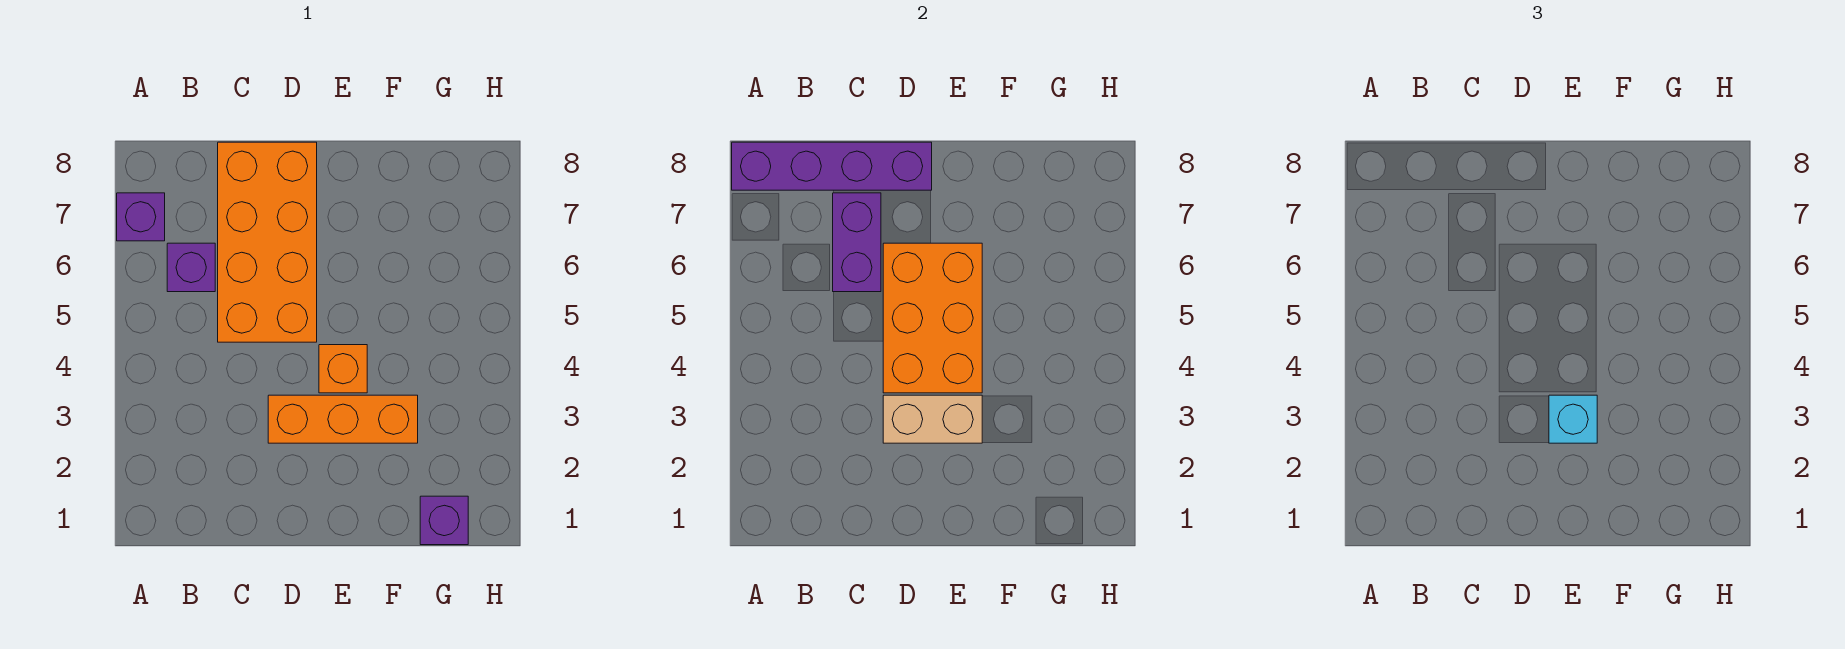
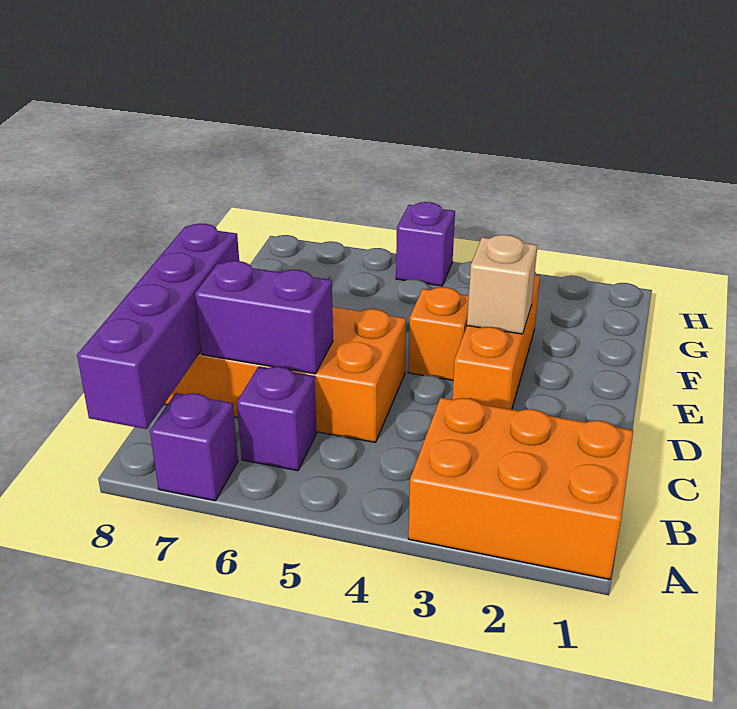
tan brick D3:E3 level 2 -> tan brick E3 level 2
orange brick D4:E6 level 2 -> orange brick A1:B3 level 1
cyan brick E3 level 3 -> none
purple brick G1 level 1 -> purple brick H5 level 1

